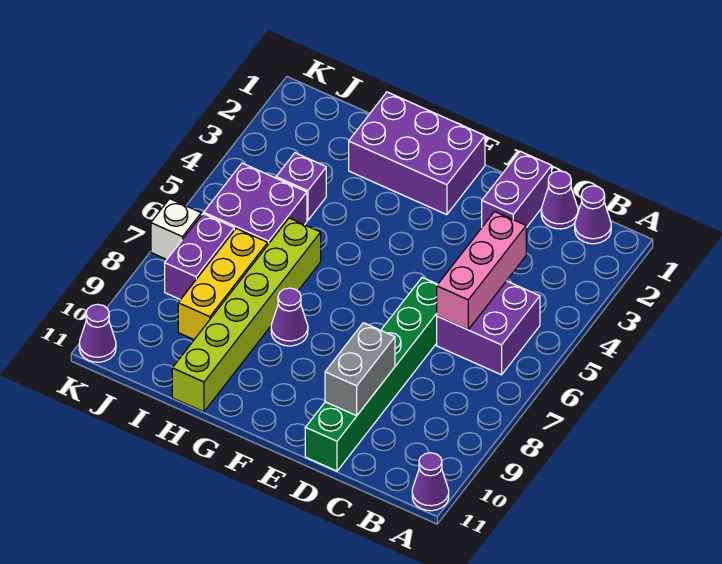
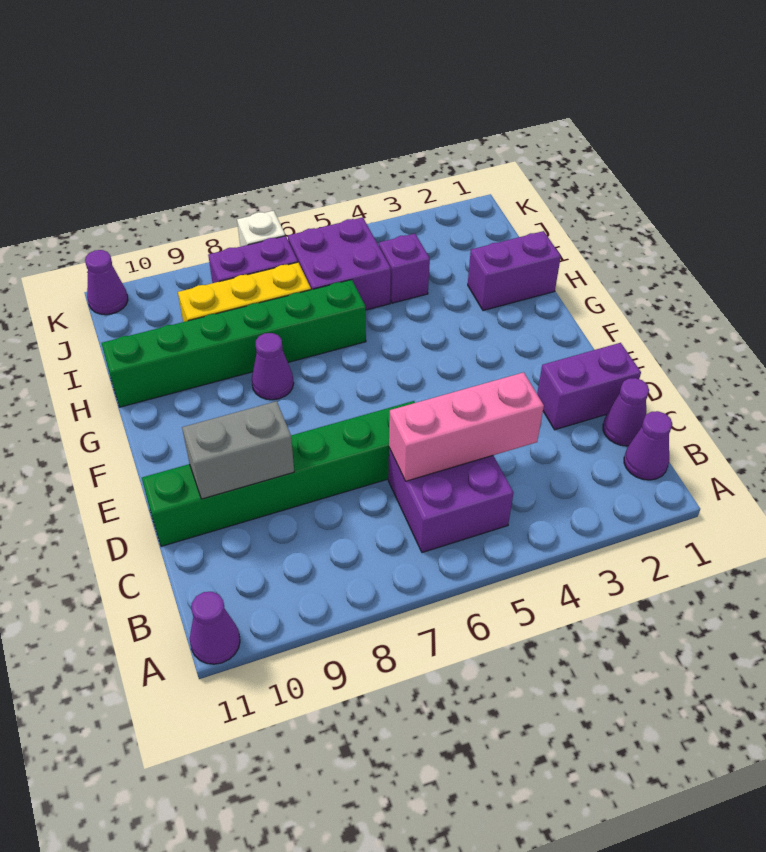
purple brick F1:H2 level 1 -> purple brick H1:H2 level 1
lime brick H6:H11 level 1 -> green brick H6:H11 level 1

